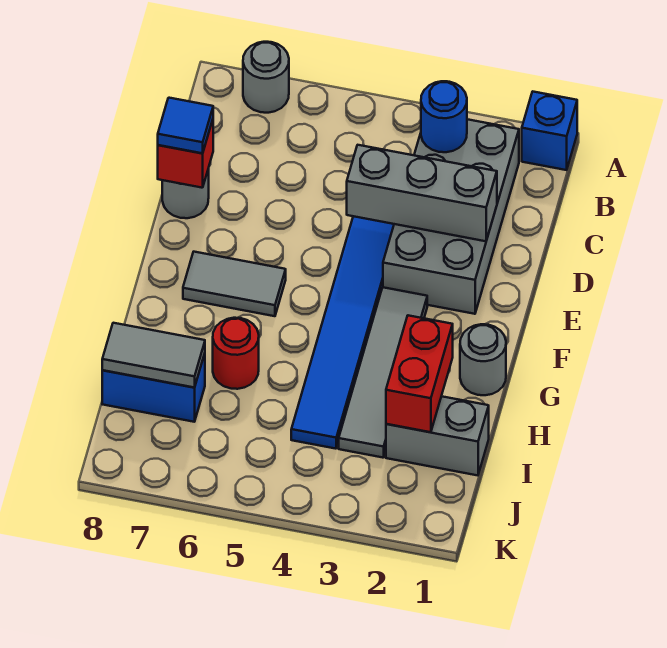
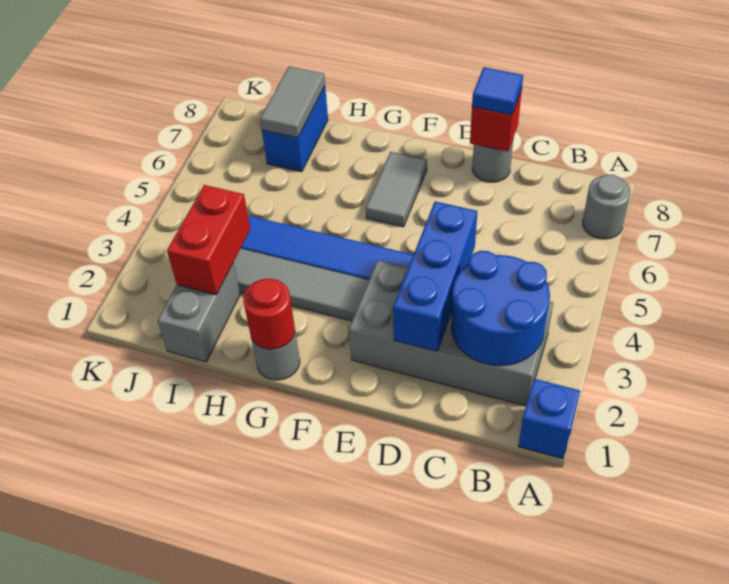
blue round brick B3 level 2 -> blue round brick B2:C3 level 2
grey brick D2:D4 level 2 -> blue brick D2:D4 level 2
red brick H2:I2 level 2 -> red brick I2:I3 level 2
red round brick H6 level 1 -> red round brick G1 level 2

